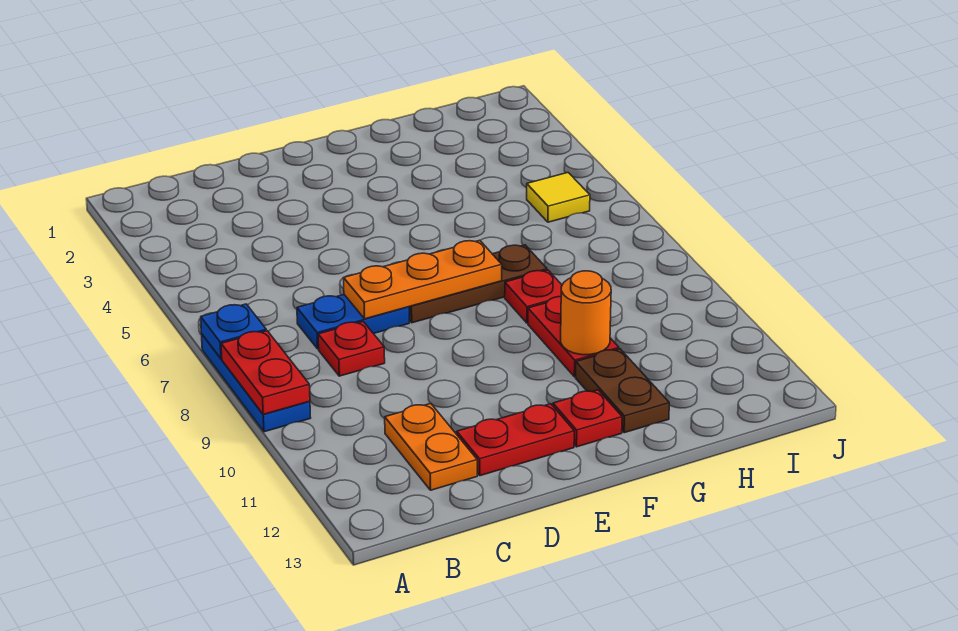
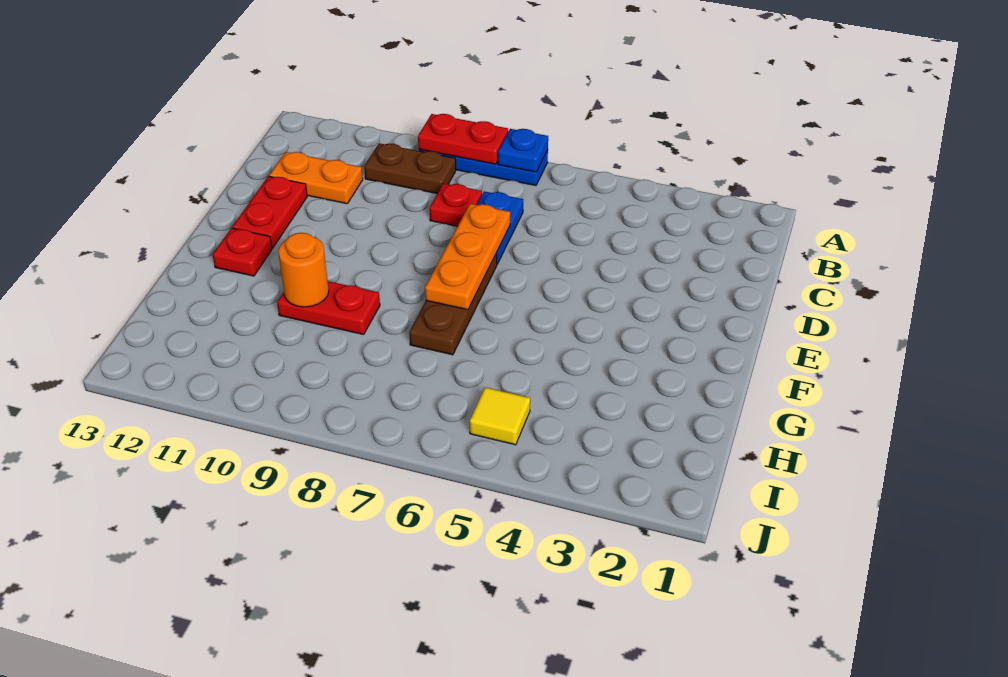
red plate G8 level 1 -> none
brown plate G11:G12 level 1 -> brown plate B9:B10 level 1

